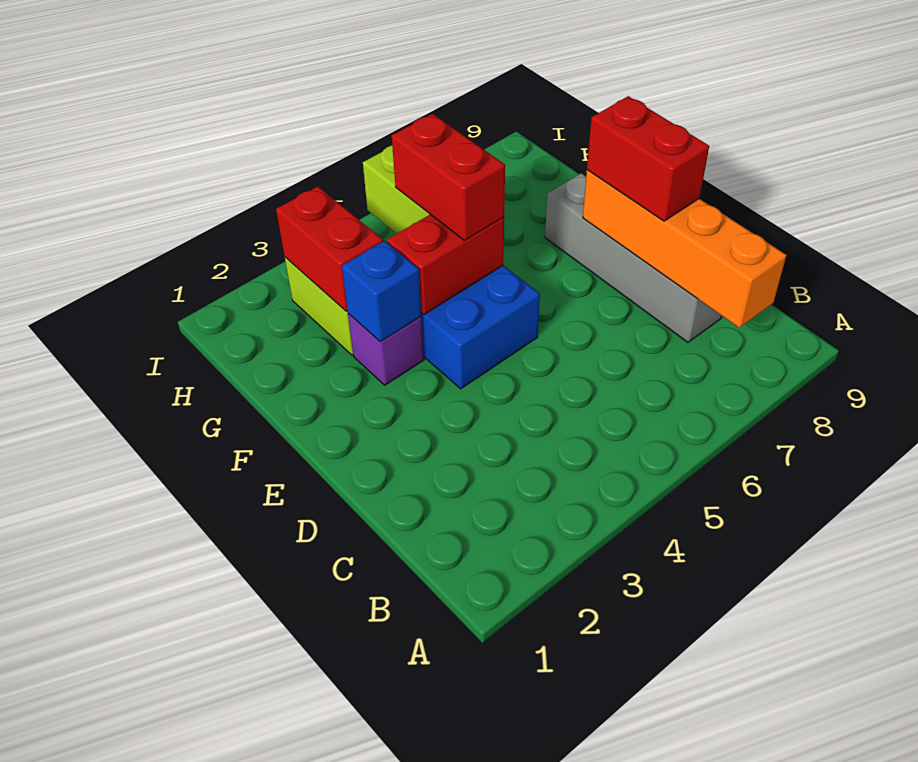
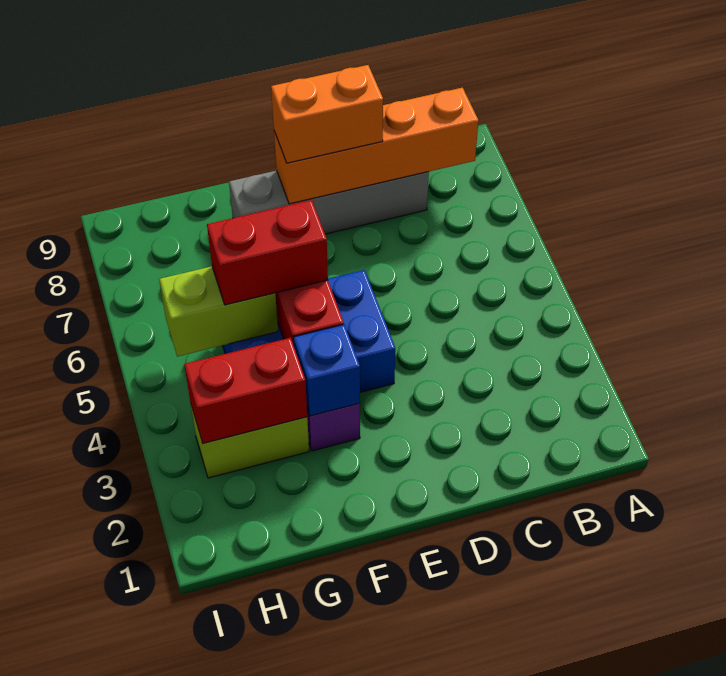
red brick D8:E8 level 3 -> orange brick D8:E8 level 3

